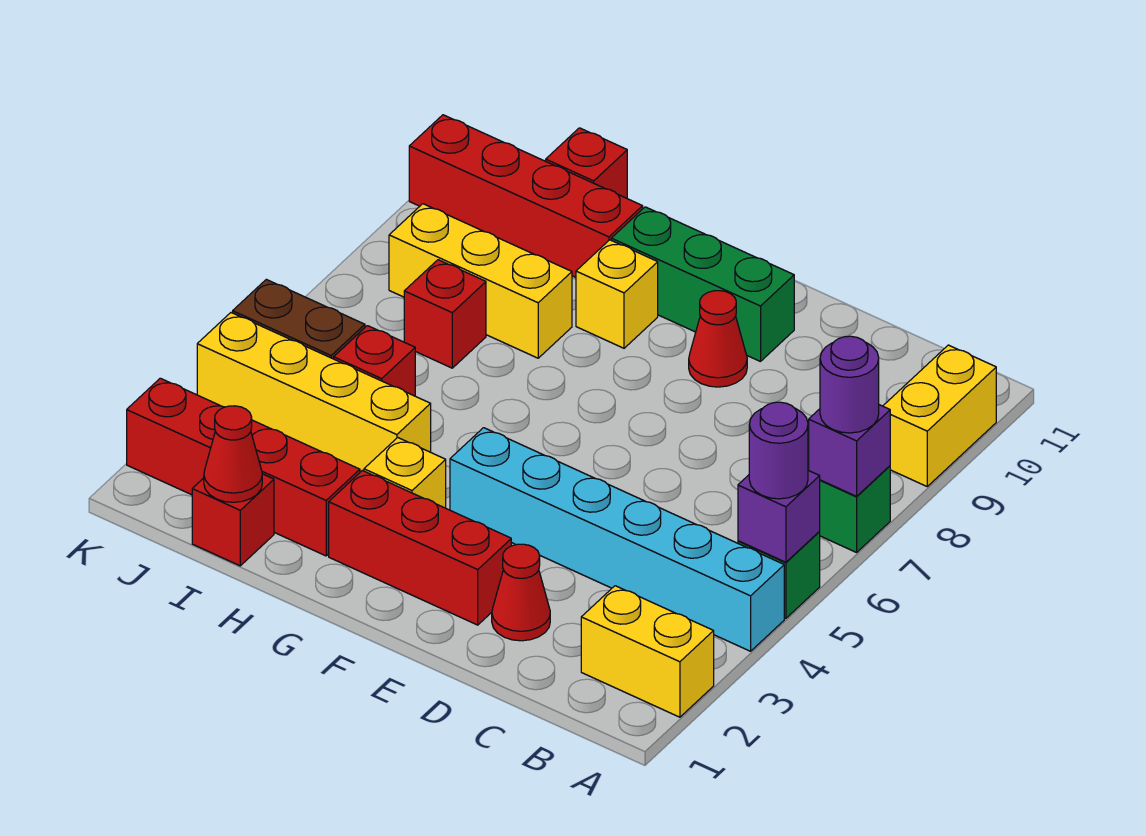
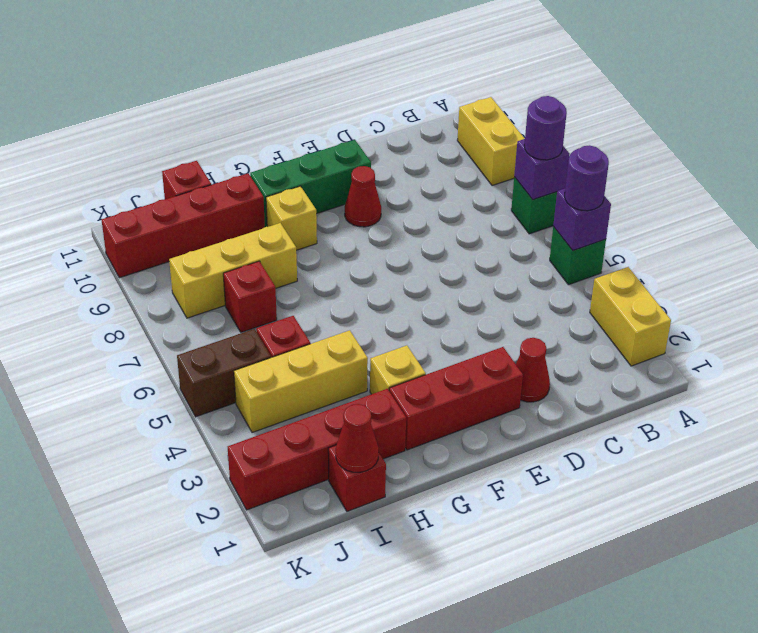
yellow brick A2:B2 level 1 -> yellow brick A2:A3 level 1
cyan brick A4:F4 level 1 -> none
yellow brick H4:K4 level 1 -> yellow brick H4:J4 level 1

